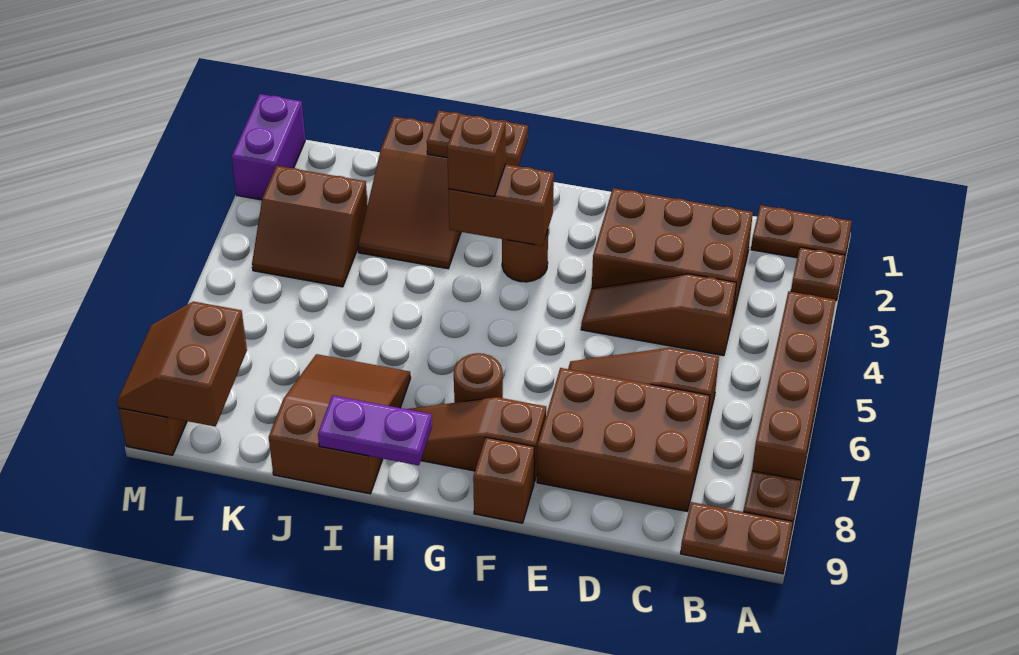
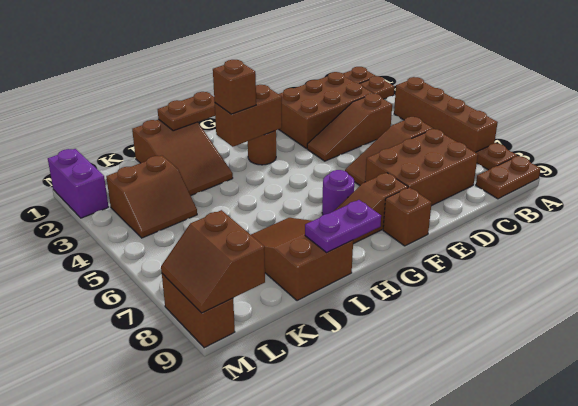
brown round brick G7 level 1 -> purple round brick G7 level 1

